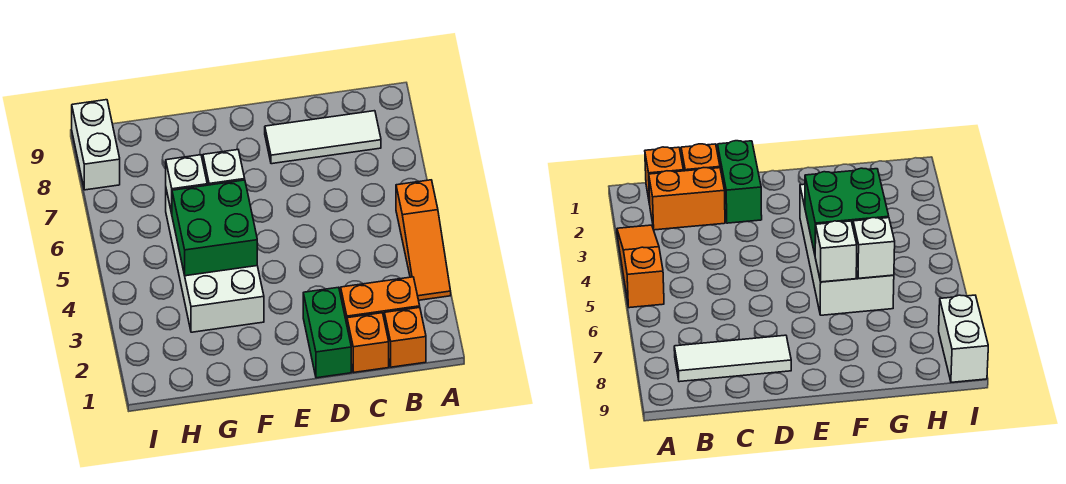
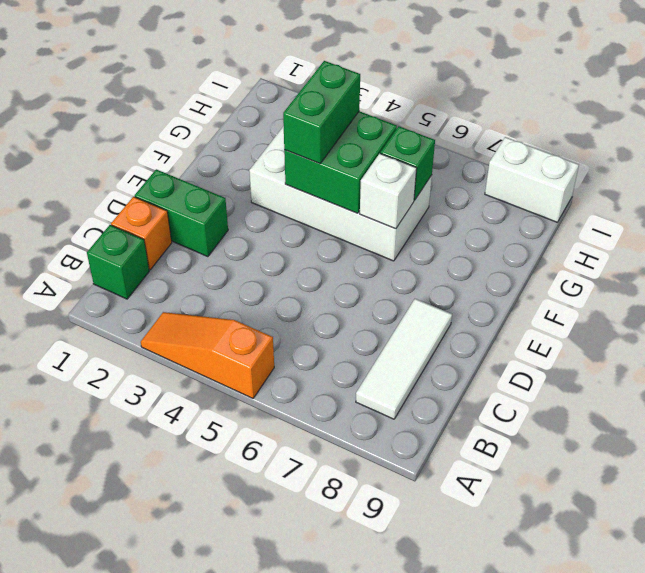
orange brick B1 level 1 -> green brick B1 level 1
orange brick B2:C2 level 1 -> none
none -> green brick F4:G4 level 3
white brick G6 level 2 -> green brick G6 level 2

